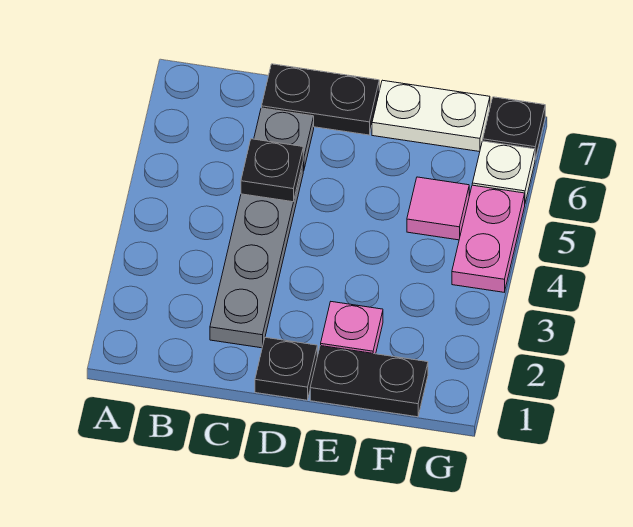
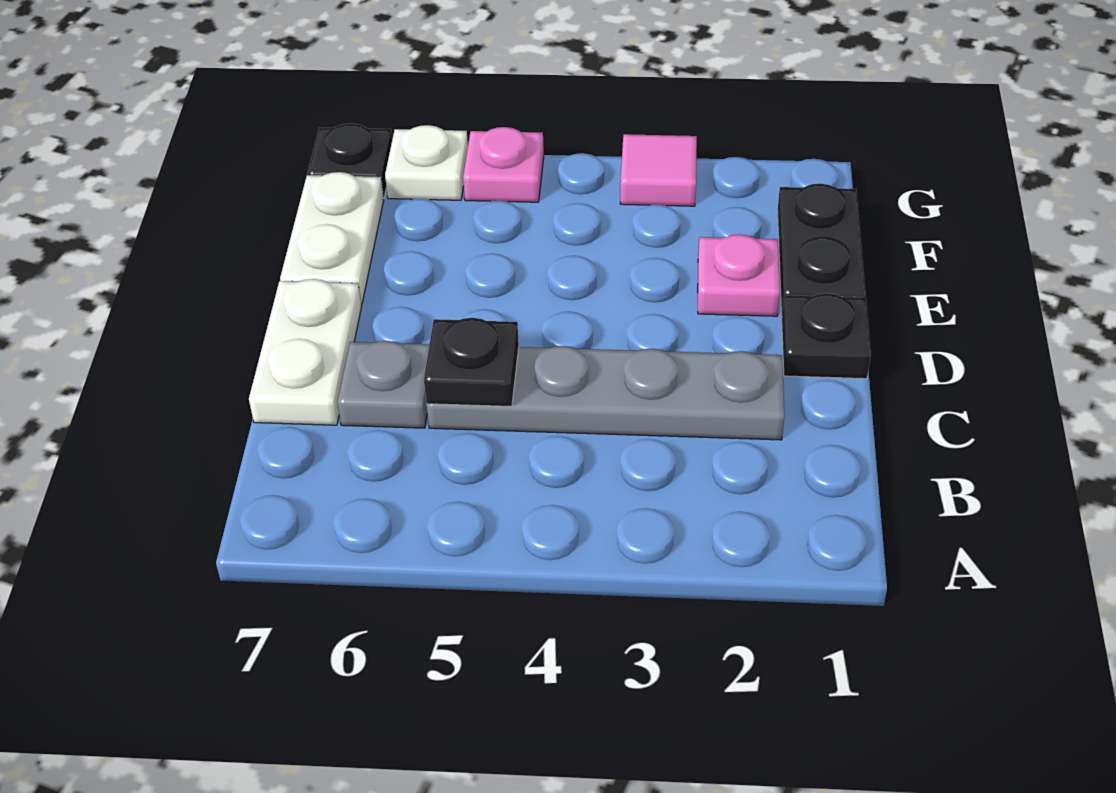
black plate C7:D7 level 1 -> white plate C7:D7 level 1
pink tile F5 level 1 -> pink tile G3 level 1
pink plate G4:G5 level 1 -> pink plate G5 level 1

